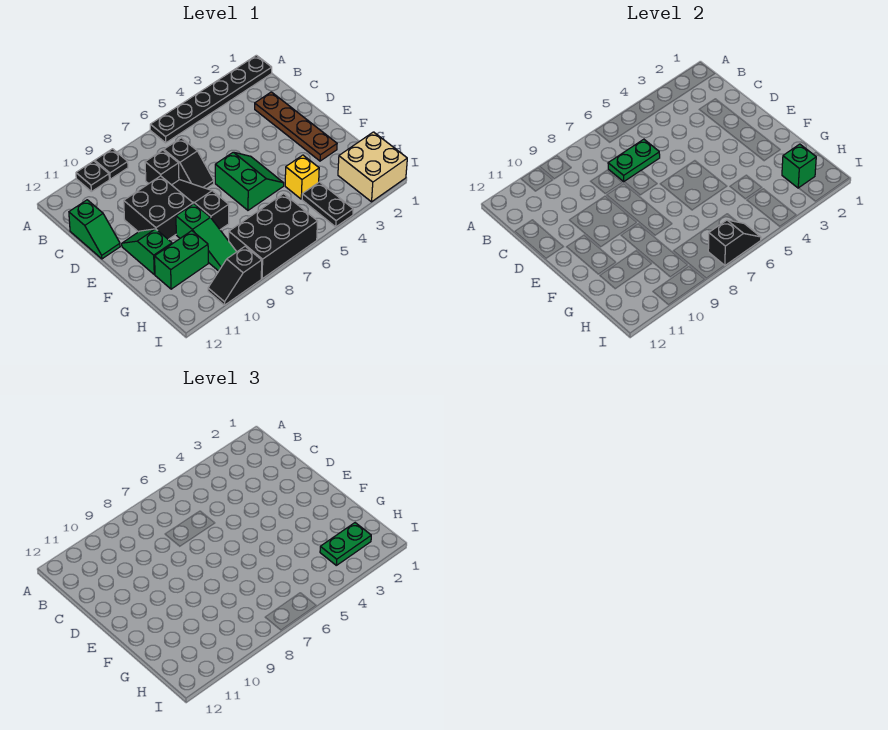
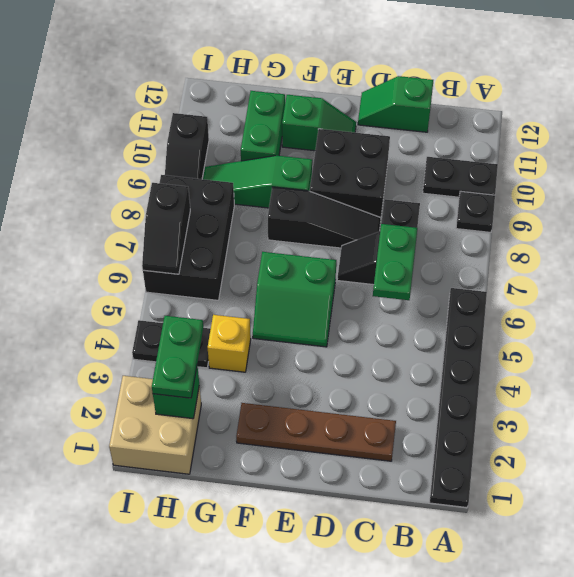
black plate A10 level 1 -> black plate A10:B10 level 1
black slope I9:I10 level 1 top 9 -> black slope I9:I10 level 1 top 10

